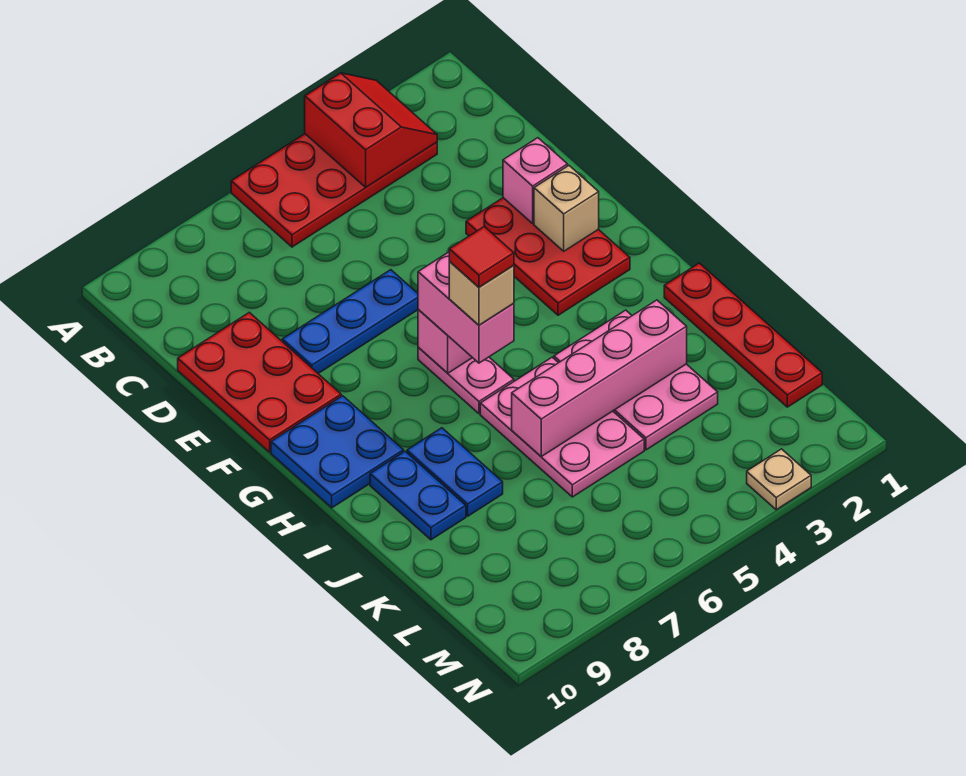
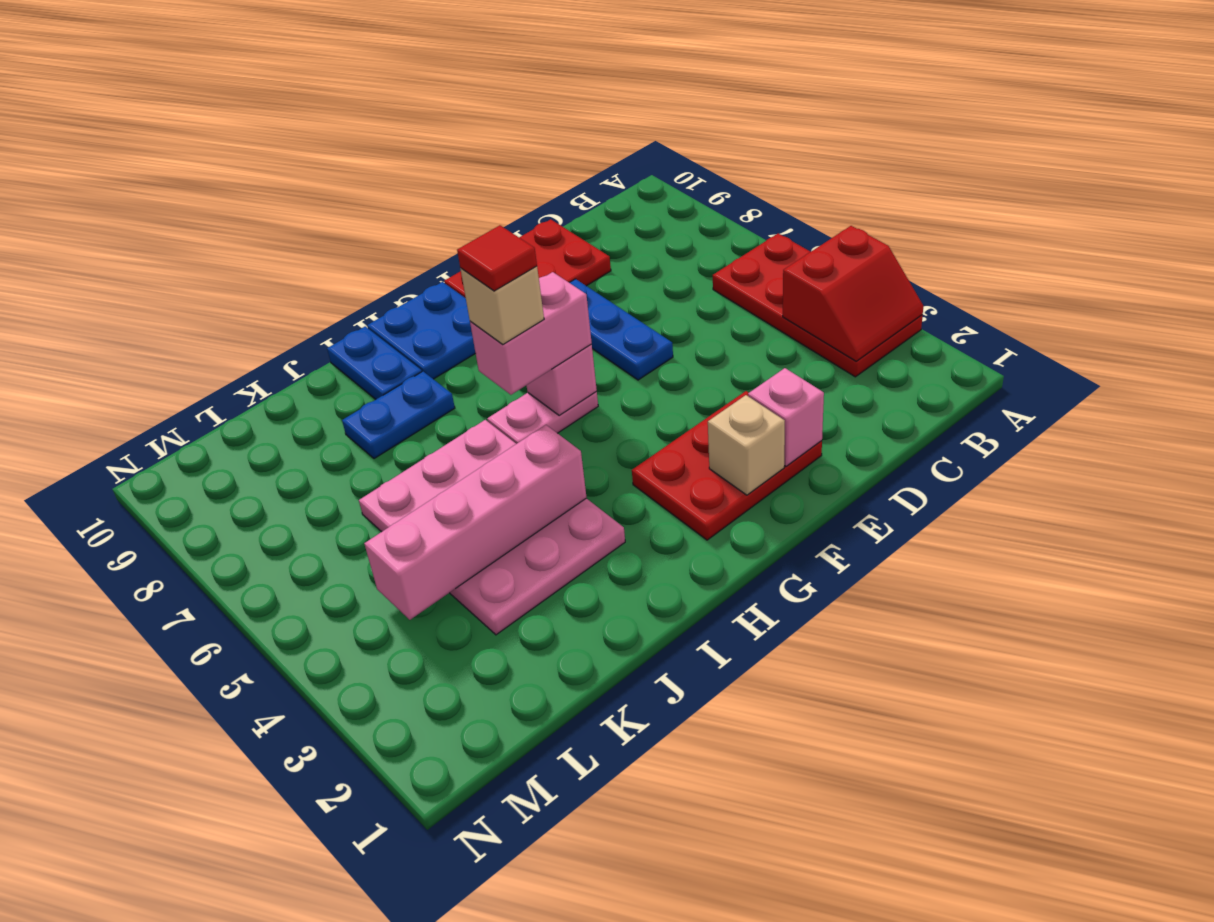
red plate I1:L1 level 1 -> none
blue plate I9:J9 level 1 -> blue plate I9:I10 level 1
pink brick J3:J6 level 2 -> pink brick I4:L4 level 2
tan plate N3 level 1 -> none

